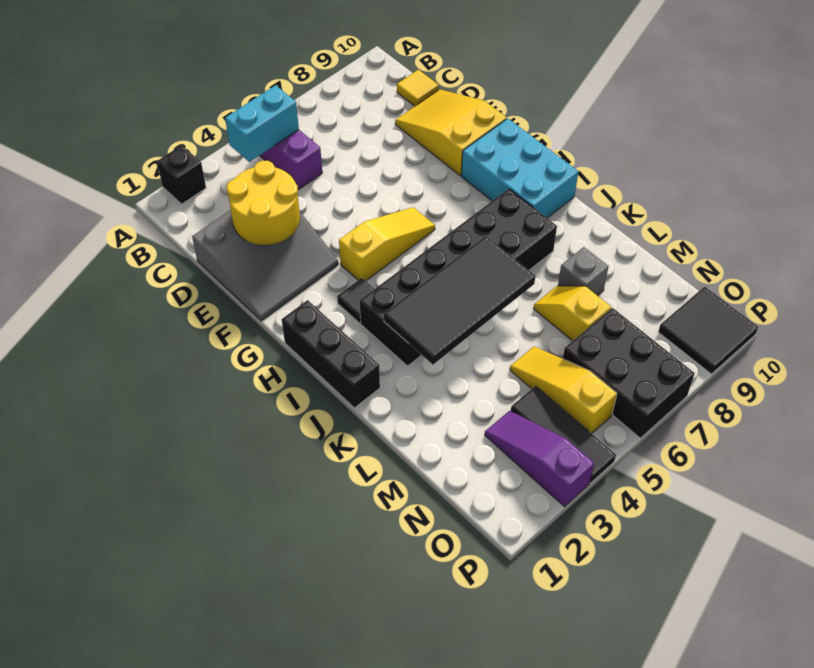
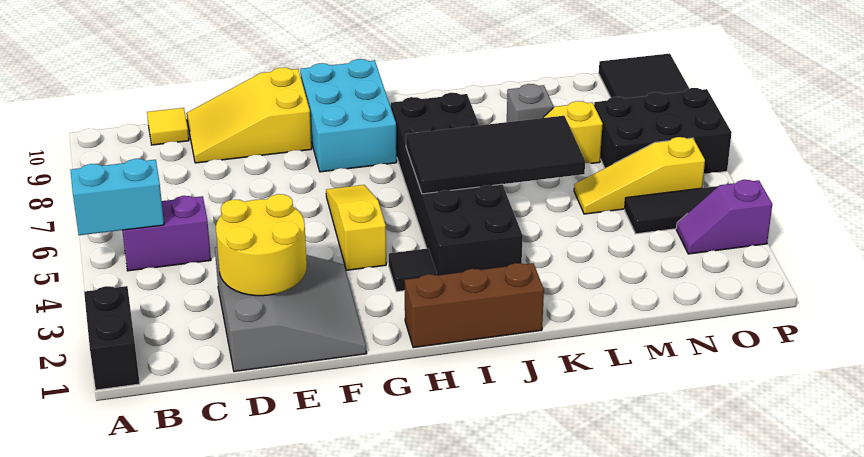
black brick A2 level 1 -> black brick A1:A2 level 1
cyan brick B4:B5 level 2 -> cyan brick A5:B5 level 2
cyan brick G9:I10 level 1 -> cyan brick G8:H10 level 1
black brick H1:J1 level 1 -> brown brick H1:J1 level 1
black tile J3:K6 level 2 -> black tile I5:L6 level 2
purple slope N3:P3 level 1 top P -> purple slope O3:P3 level 1 top P

